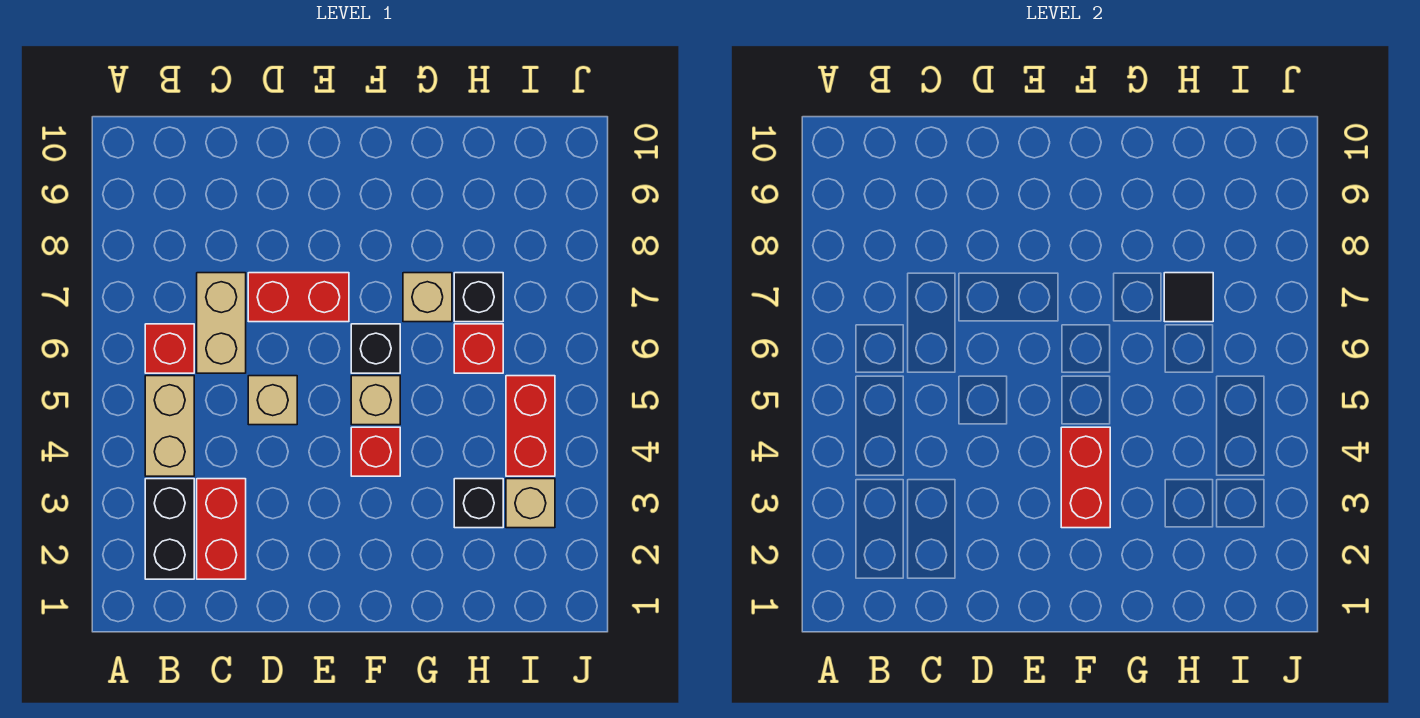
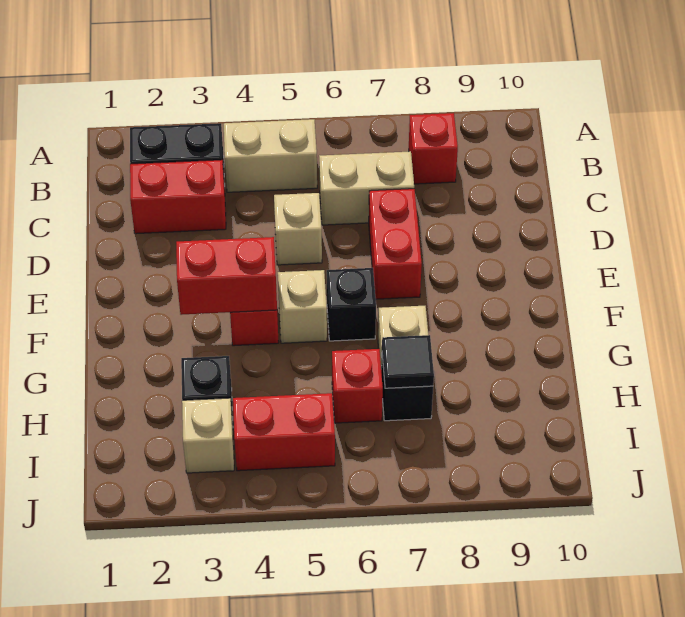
red brick B6 level 1 -> red brick B8 level 1

